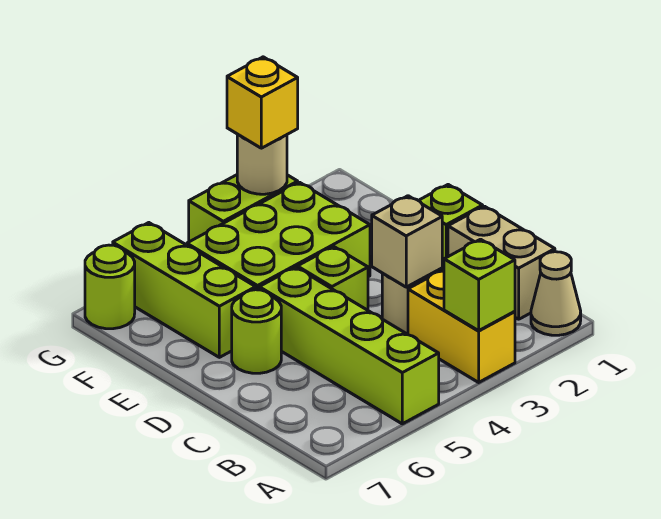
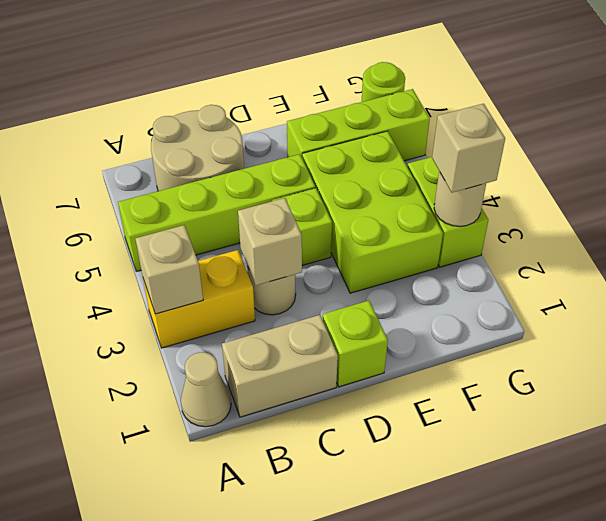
lime brick A3 level 2 -> tan brick A3 level 2
none -> tan round brick B6:C7 level 1
lime round brick D6 level 1 -> none
yellow brick G3 level 3 -> tan brick G3 level 3

